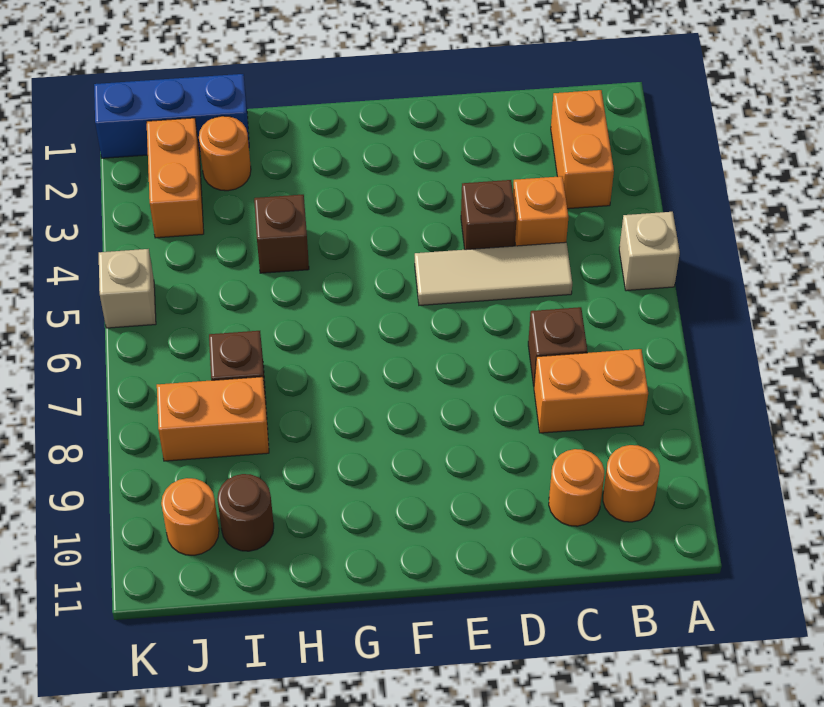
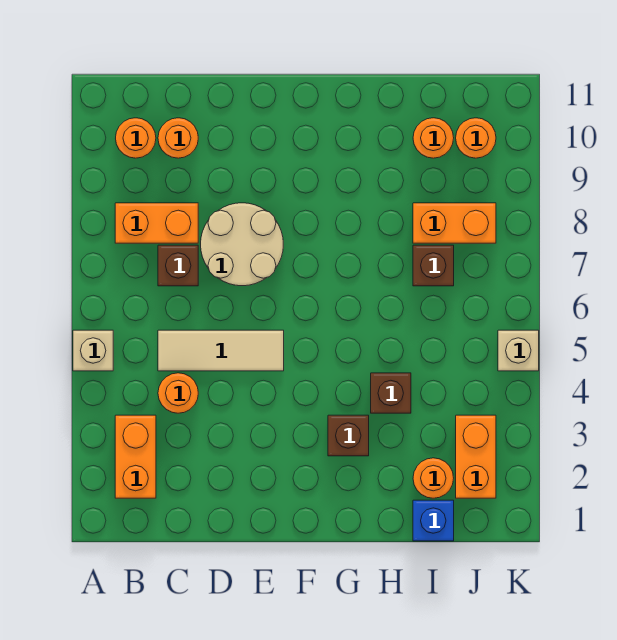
orange brick C4 level 1 -> orange round brick C4 level 1
brown brick D4 level 1 -> brown brick G3 level 1
none -> tan round brick D7:E8 level 1
blue brick I1:K1 level 1 -> blue brick I1 level 1
brown round brick I10 level 1 -> orange round brick I10 level 1

